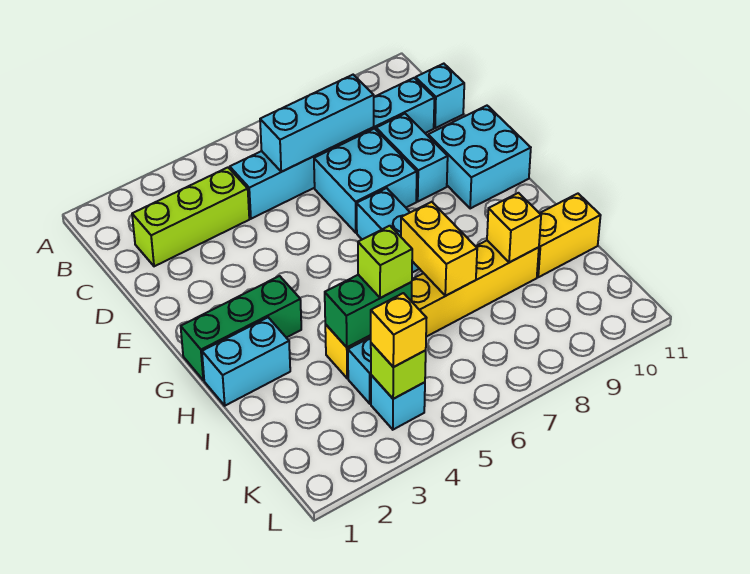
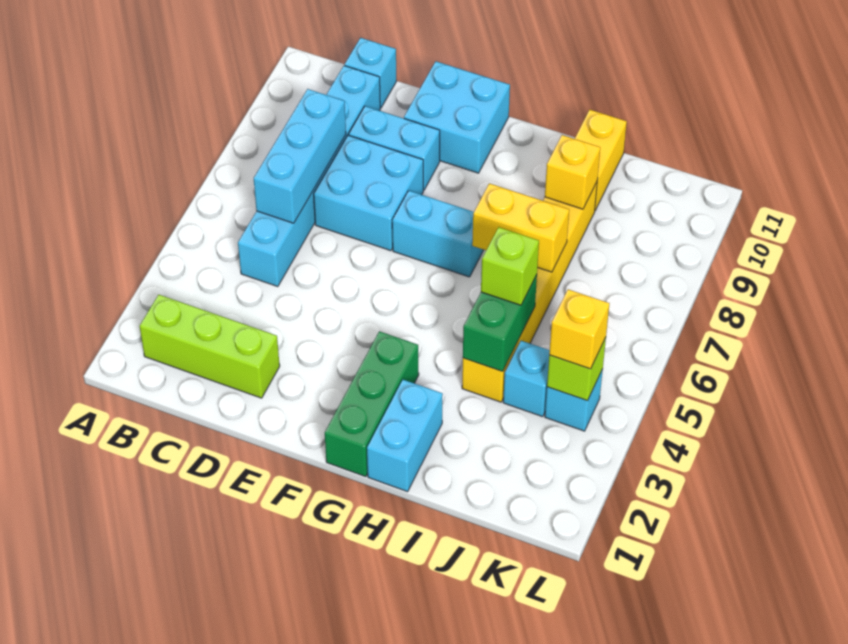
lime brick C2:C4 level 1 -> lime brick B2:D2 level 1

